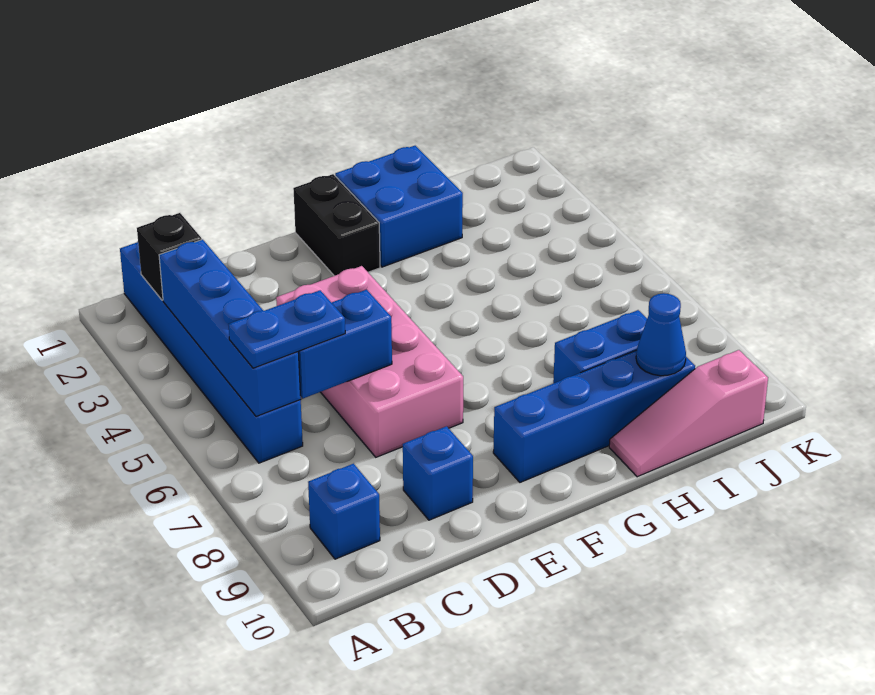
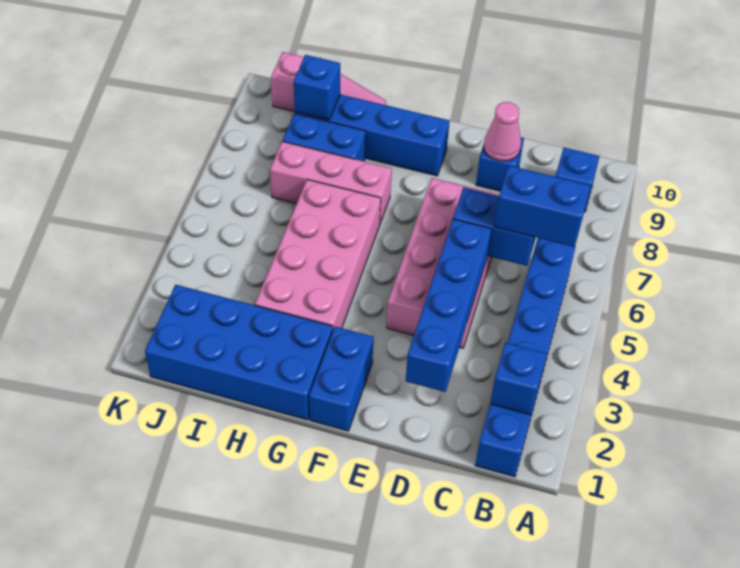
black brick B2 level 2 -> blue brick B2 level 2
blue brick B3:B6 level 2 -> blue brick D2:D5 level 2
blue plate B6:C6 level 3 -> blue brick B6:C6 level 3
none -> pink cone D9 level 2
black brick F1:F2 level 1 -> blue brick F1:F2 level 1
blue brick G1:H2 level 1 -> blue brick G1:J2 level 1
none -> pink brick G3:H6 level 1
none -> pink brick G7:I7 level 1
blue cone I9 level 2 -> blue brick I9 level 2

